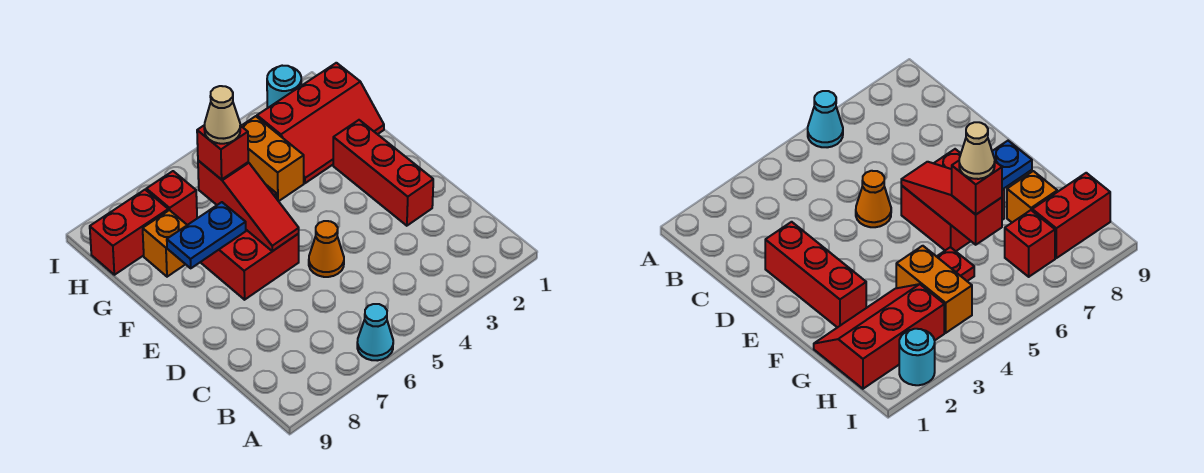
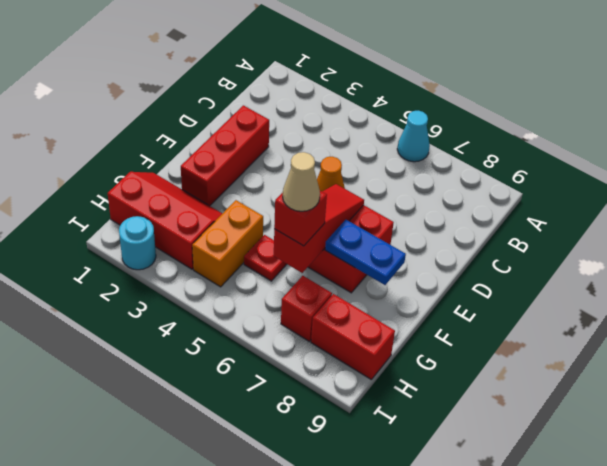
orange brick G8 level 1 -> none

